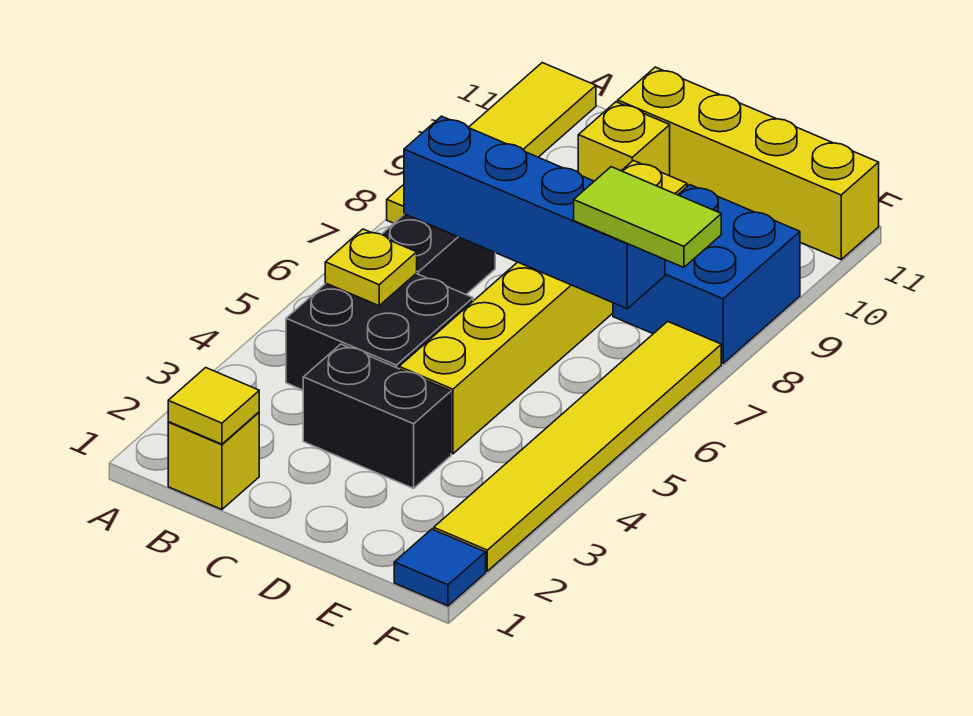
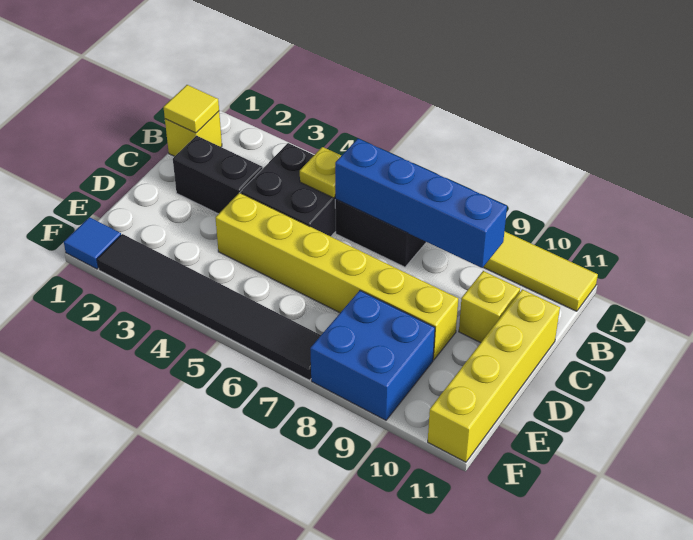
blue brick B7:E7 level 2 -> blue brick B6:B9 level 2
black brick C3:D3 level 1 -> black brick C2:C3 level 1
lime tile E7:F7 level 3 -> none
yellow tile F2:F7 level 1 -> black tile F2:F7 level 1

